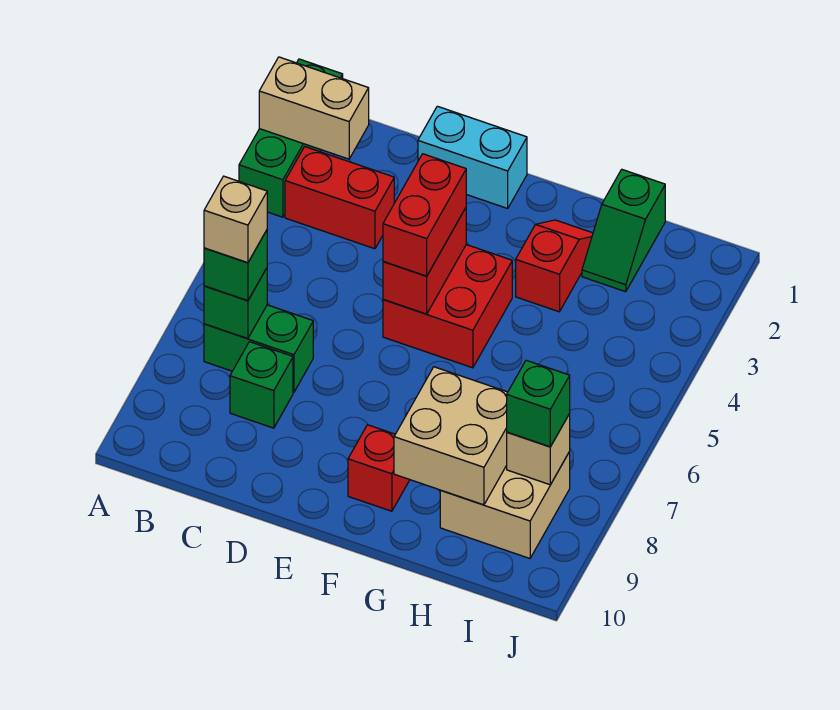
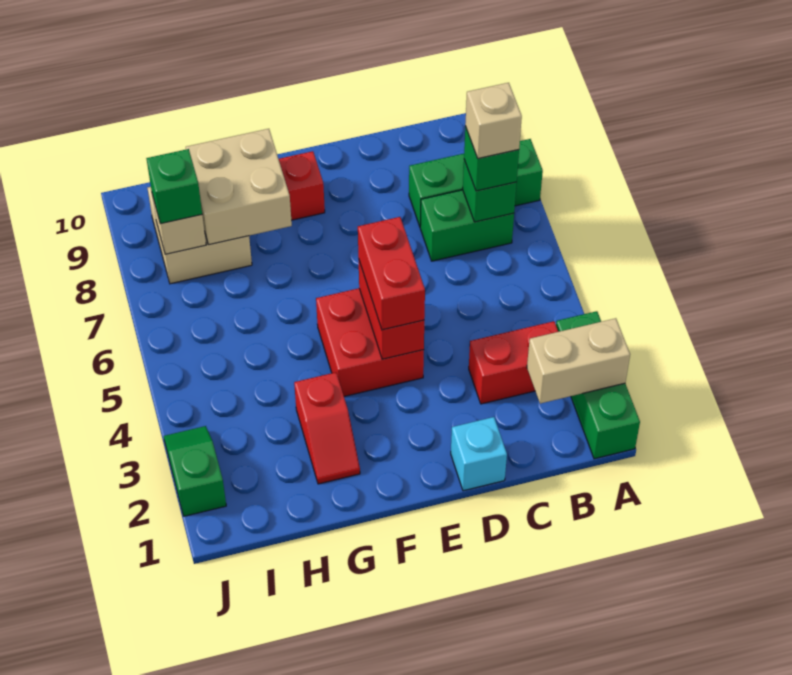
green brick C8 level 1 -> green brick A8:C8 level 1
cyan brick D1:E1 level 1 -> cyan brick D1 level 1
green slope H1:H2 level 1 top 1 -> green slope J2:J3 level 1 top 2

